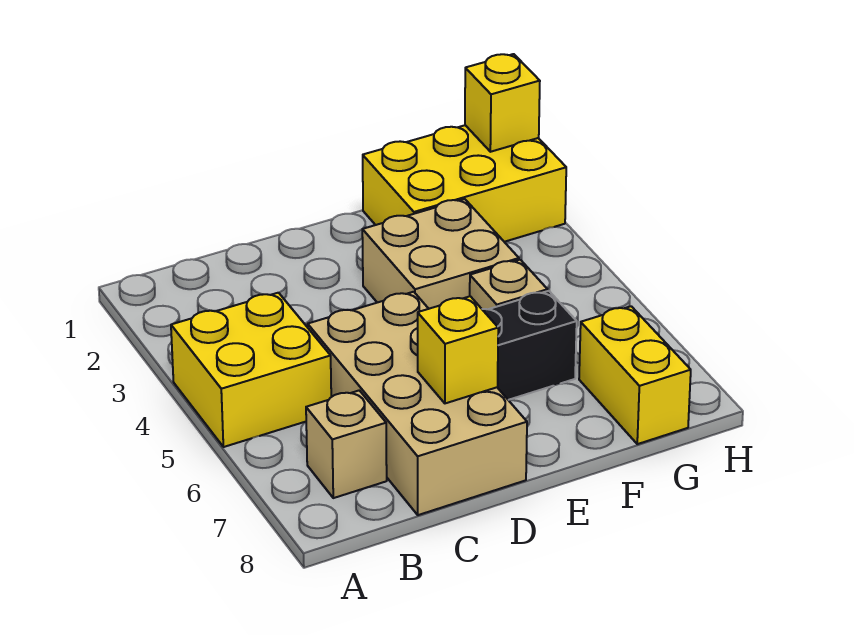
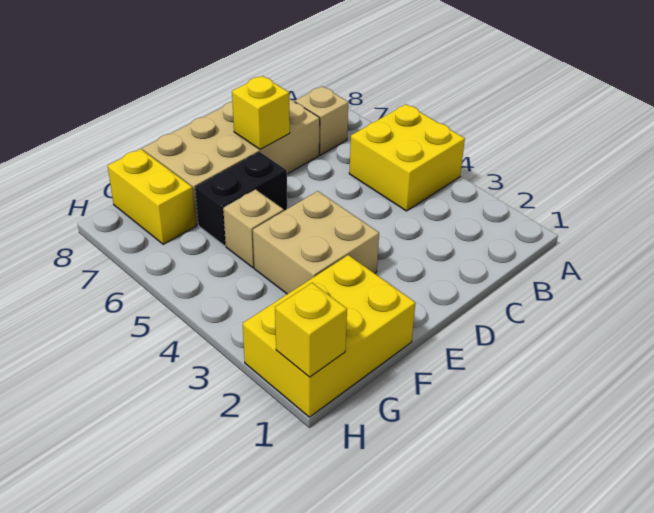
tan brick C5:D8 level 1 -> tan brick C7:F8 level 1

